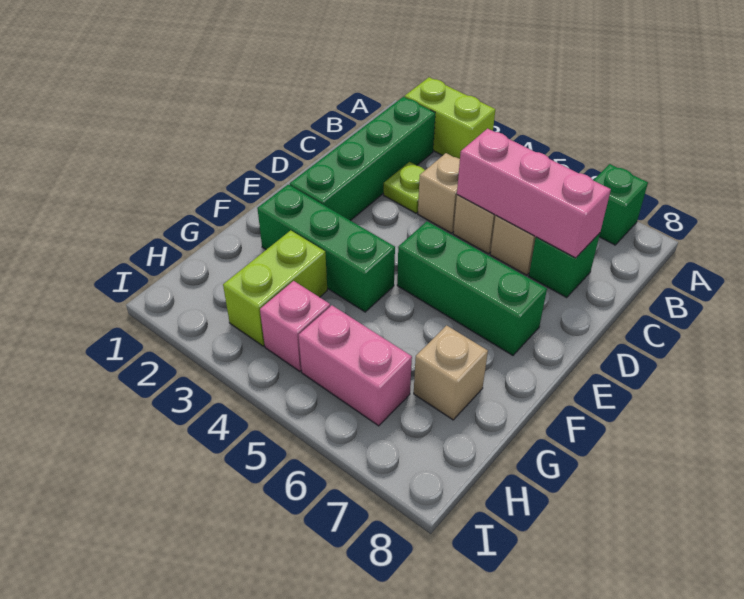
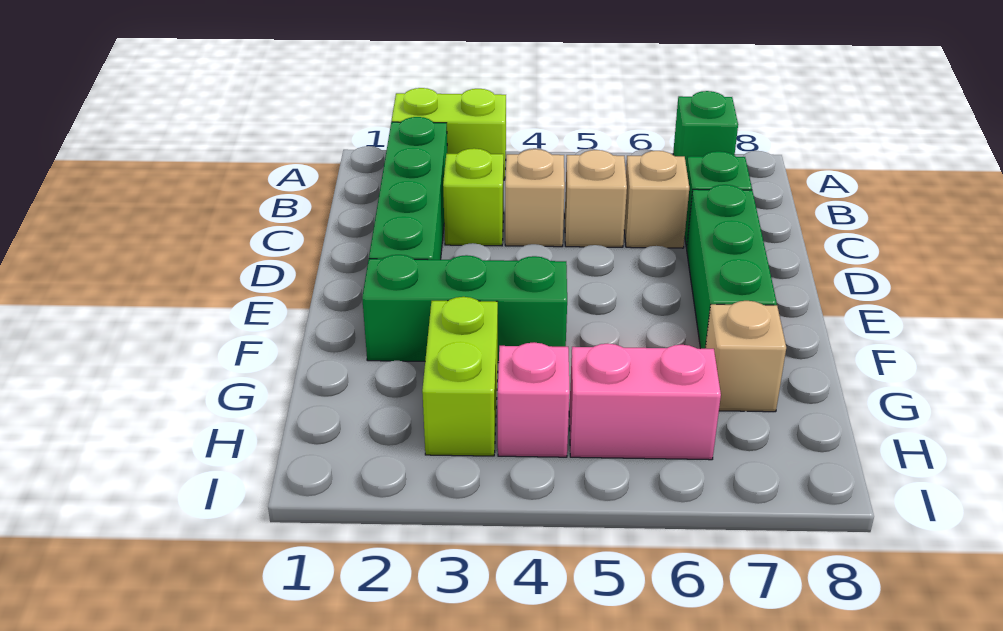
lime plate C3 level 1 -> lime brick C3 level 1
pink brick C5:C7 level 2 -> none
green brick E5:E7 level 1 -> green brick D7:F7 level 1

